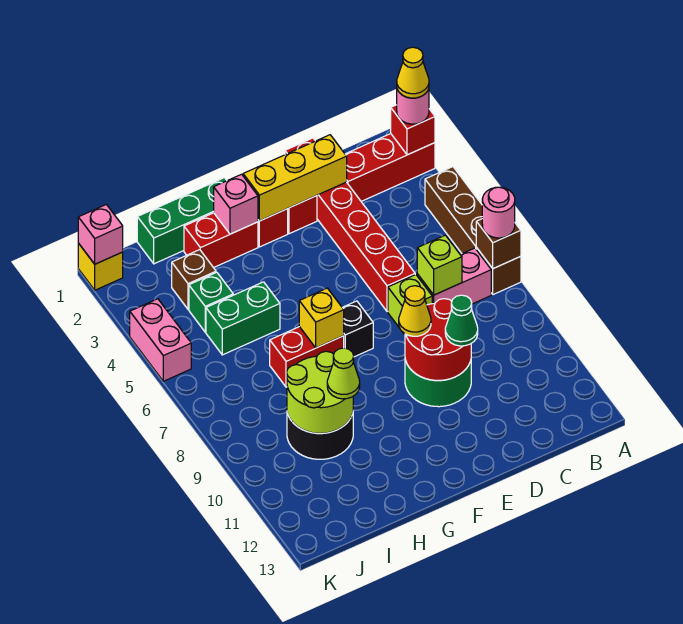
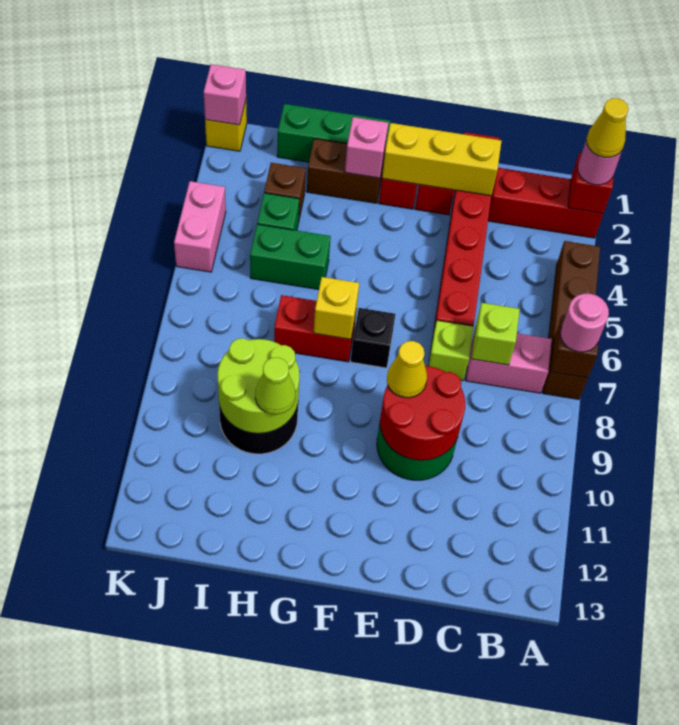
green cone D10 level 3 -> none
red brick G2:H2 level 1 -> brown brick G2:H2 level 1

